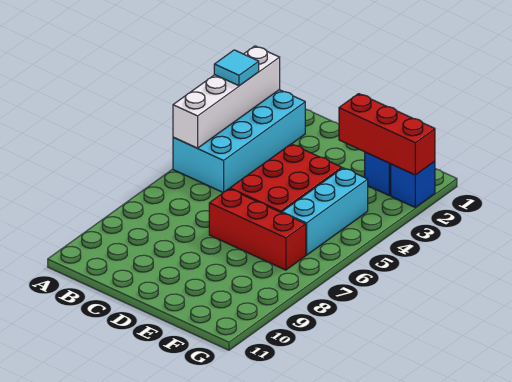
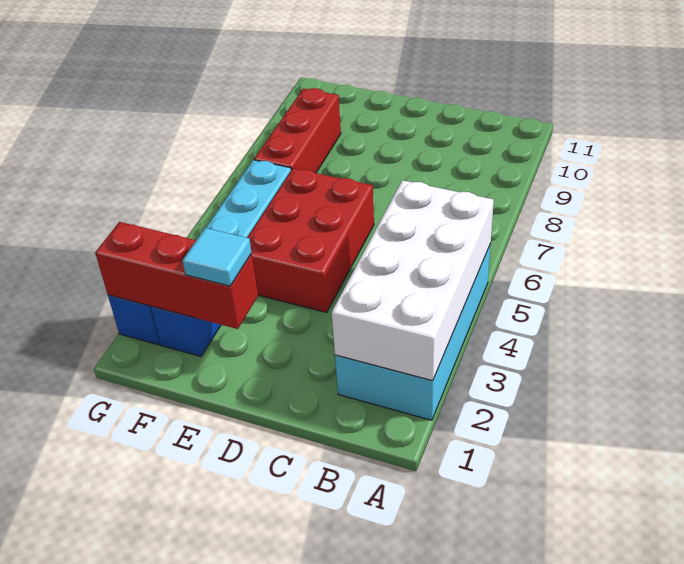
white brick A2:A5 level 2 -> white brick A2:B5 level 2
cyan tile A3 level 3 -> cyan tile E2 level 3
red brick D7:F7 level 1 -> red brick F7:F9 level 1

